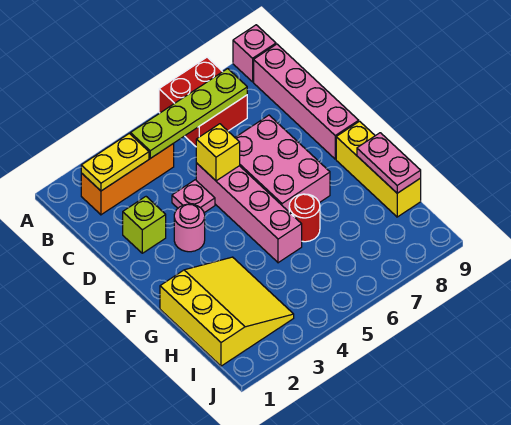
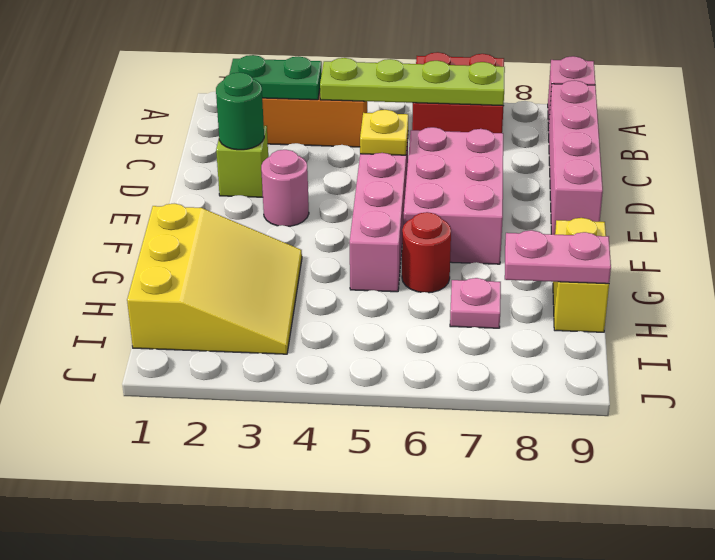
yellow plate B2:B3 level 2 -> green plate B2:B3 level 2
none -> green round brick D2 level 2
pink plate D4 level 1 -> pink plate H7 level 1
yellow brick D5 level 2 -> yellow plate D5 level 2
yellow brick F9:H9 level 1 -> yellow brick G9:H9 level 1
pink plate G9:H9 level 2 -> pink plate H8:H9 level 2

